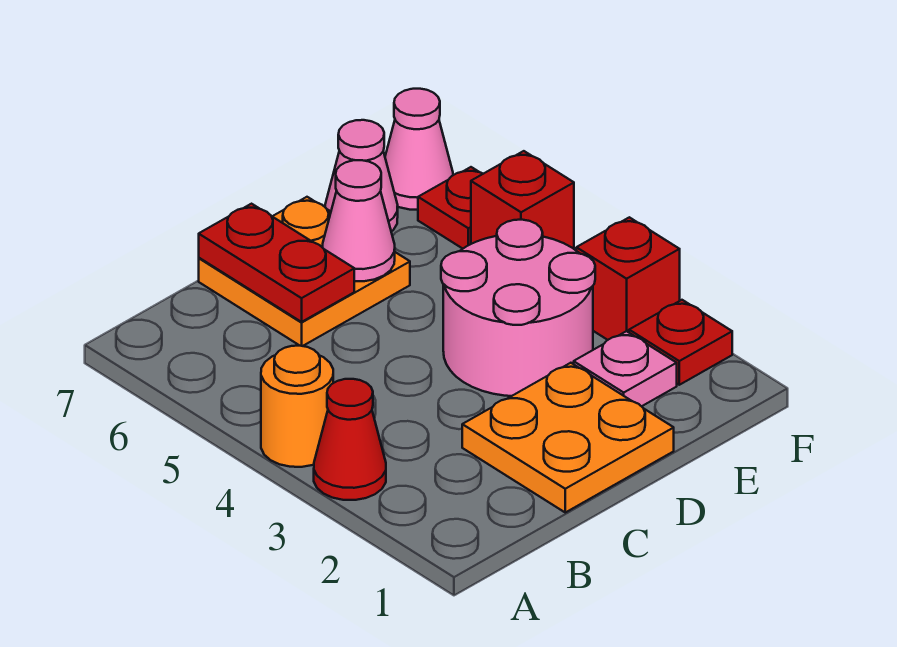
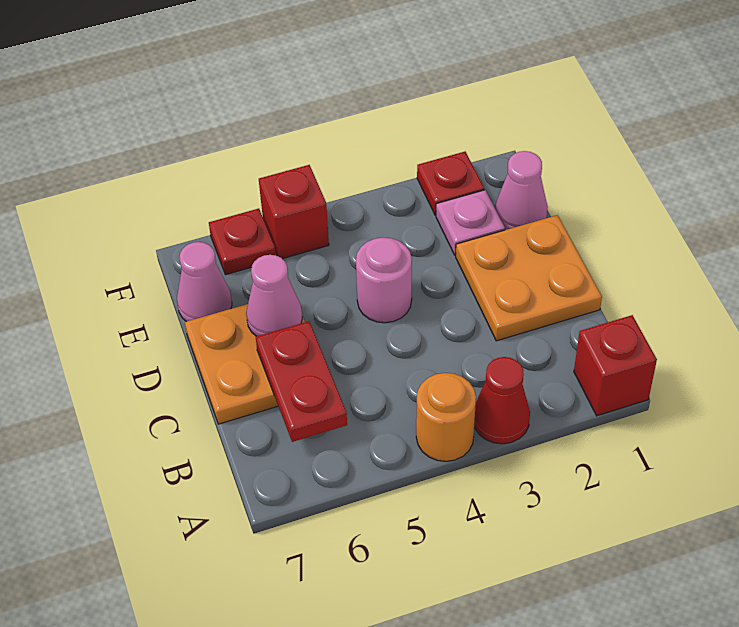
red plate C6:C7 level 2 -> red plate B6:C6 level 2
pink round brick D3:E4 level 1 -> pink round brick D4 level 1
red brick F3 level 1 -> red brick A1 level 1
pink cone F7 level 1 -> pink cone E1 level 1

